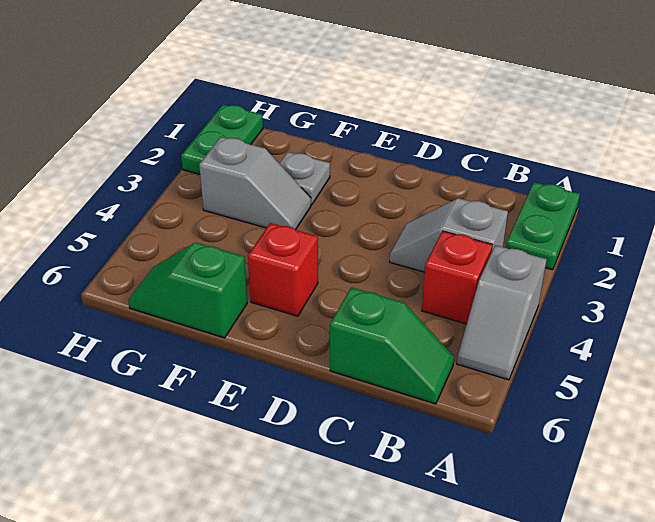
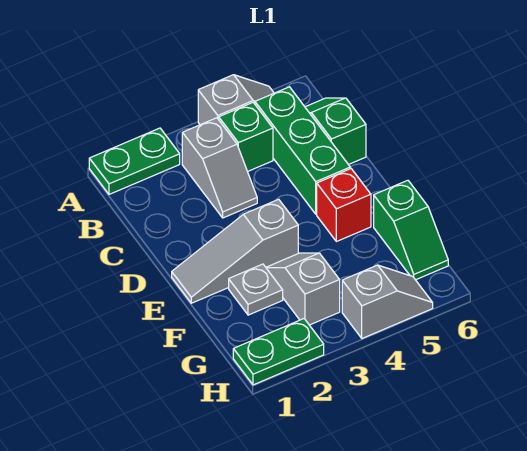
red brick B4 level 1 -> green brick B4 level 1
none -> green brick B5:D5 level 1
none -> grey slope E1:E3 level 1 top 3
none -> grey slope H4:H5 level 1 top 4

